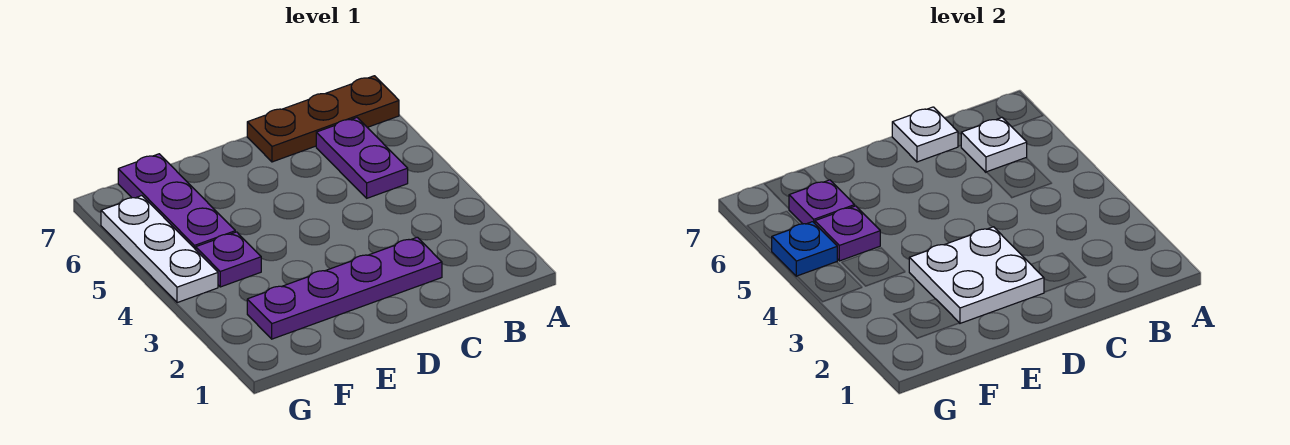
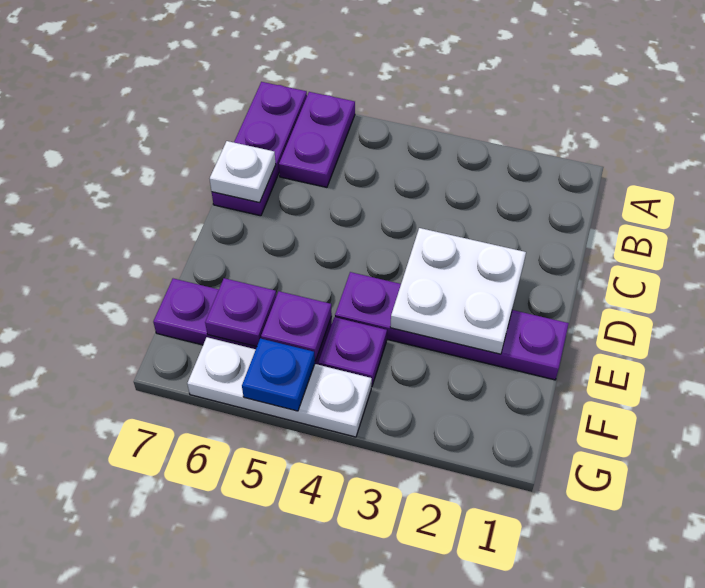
brown plate A7:C7 level 1 -> purple plate A7:C7 level 1
purple plate B5:B6 level 1 -> purple plate A6:B6 level 1
white plate B6 level 2 -> none
purple plate C2:F2 level 1 -> purple plate E1:E4 level 1

